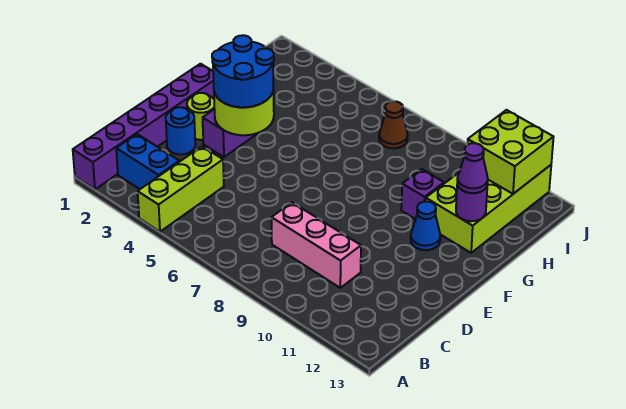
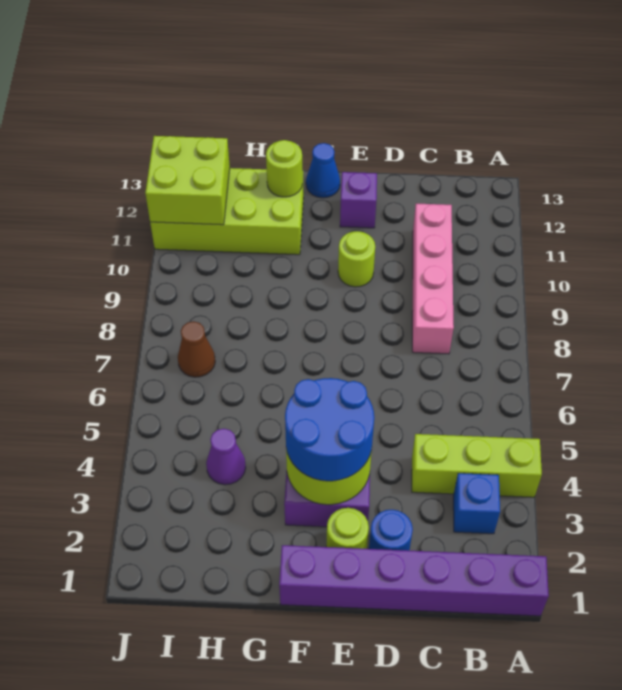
blue brick B2:B3 level 1 -> blue brick B3 level 1
pink brick C8:C10 level 1 -> pink brick C8:C11 level 1
none -> lime round brick E10 level 1
blue cone F11 level 1 -> blue cone F13 level 1
purple brick G10 level 1 -> purple brick E12 level 1
purple round brick G12 level 2 -> lime round brick G12 level 2
purple cone G12 level 3 -> purple cone H4 level 1

